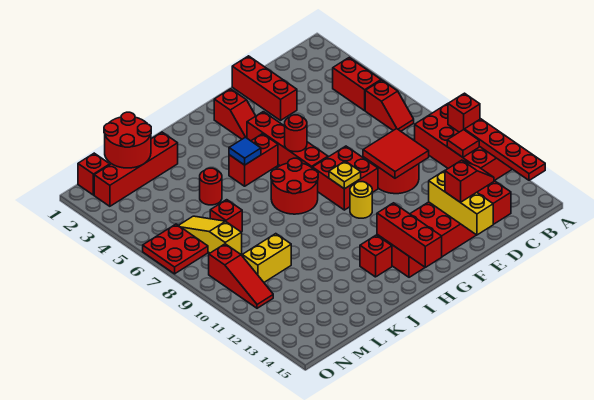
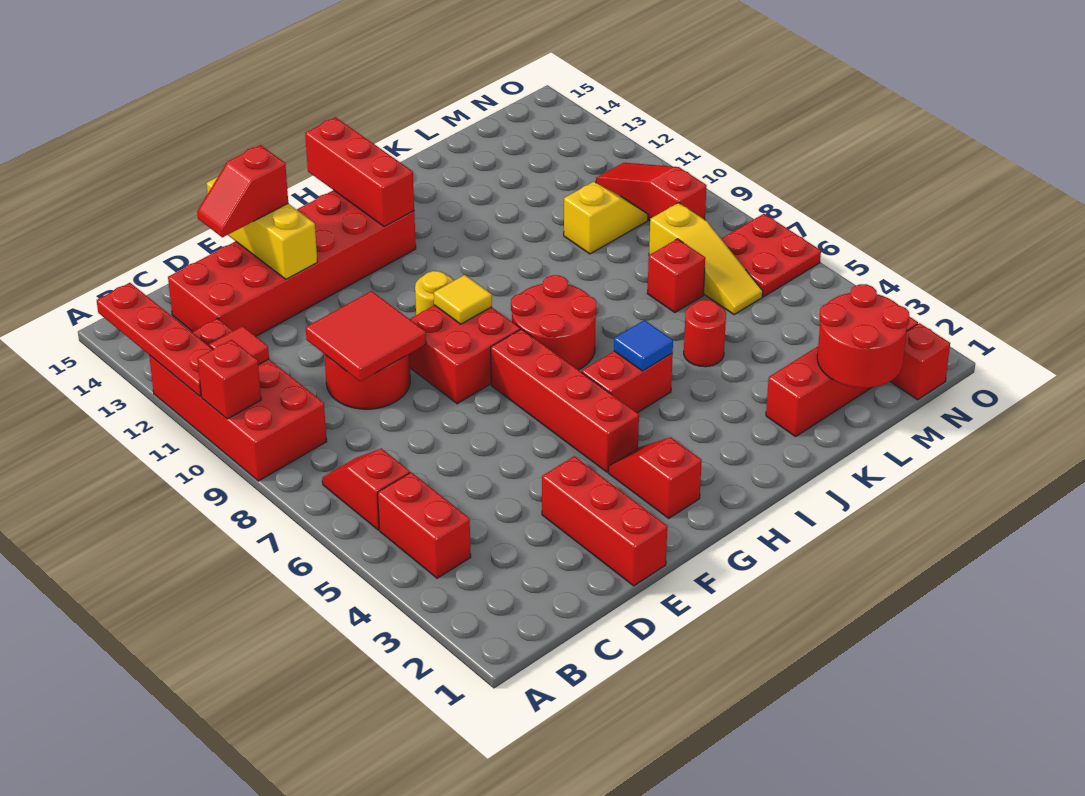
red round brick G6 level 2 -> none
yellow plate G9 level 2 -> yellow tile G9 level 2
red brick I13 level 1 -> none
yellow brick L10:M10 level 1 -> yellow slope L10:M10 level 1 top L

